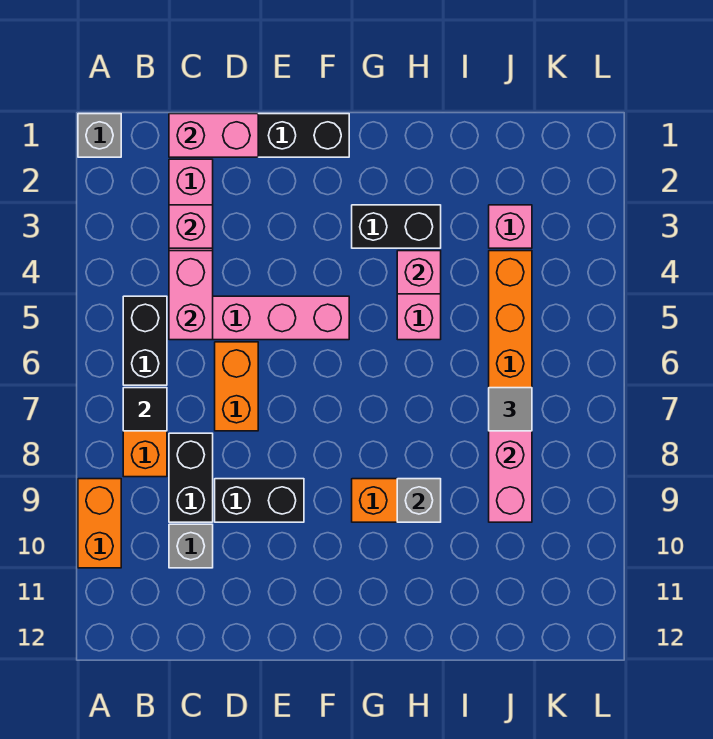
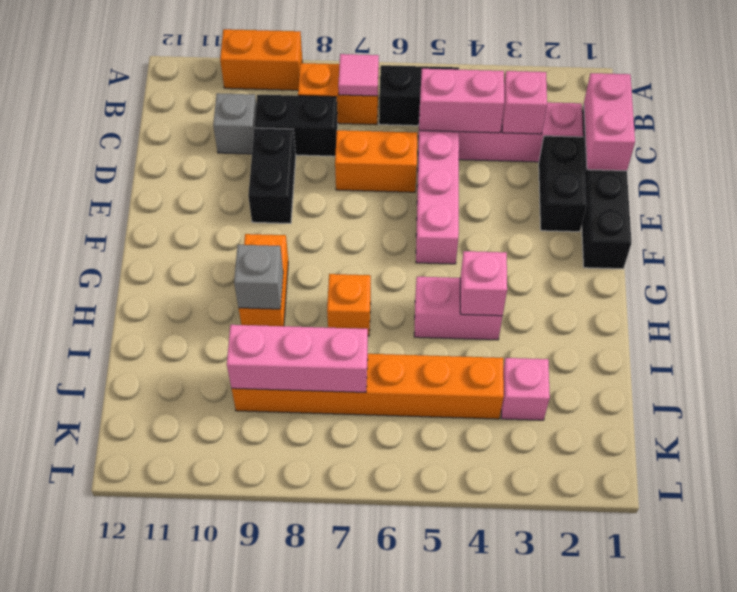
grey brick A1 level 1 -> none
black tile B7 level 2 -> pink tile B7 level 2
black brick G3:H3 level 1 -> black brick D2:E2 level 1
none -> orange brick H7 level 1
grey tile J7 level 3 -> none

